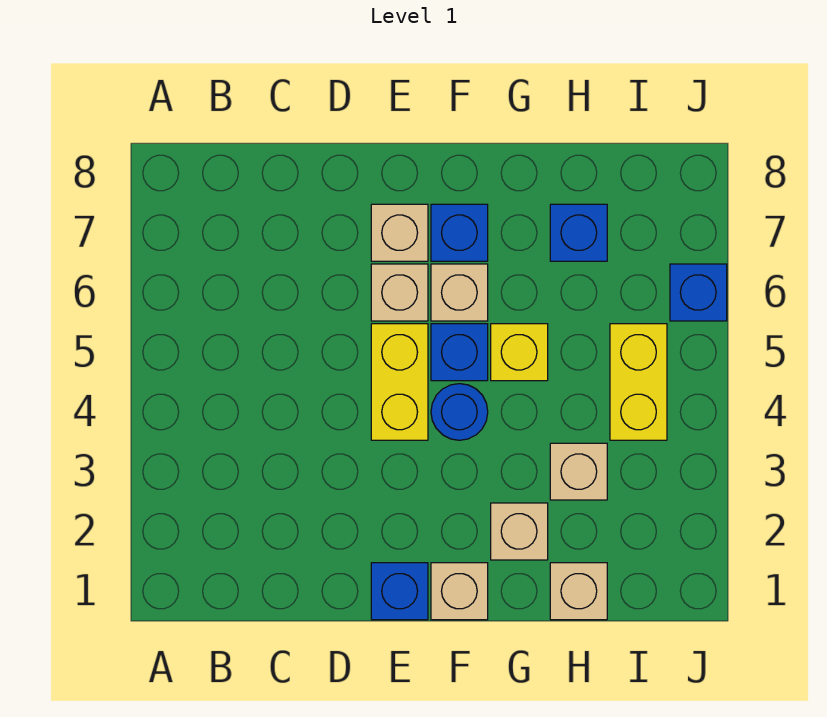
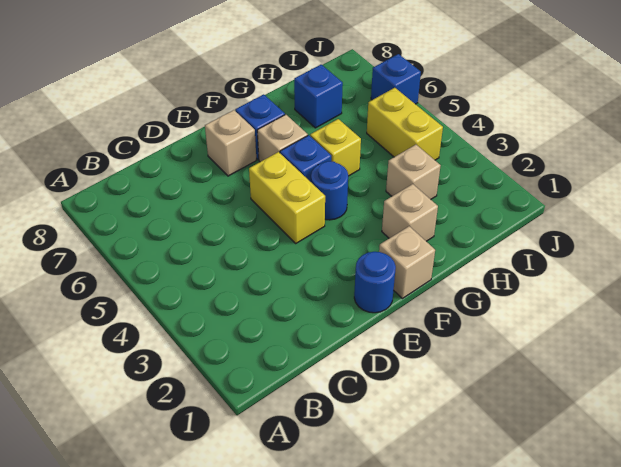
blue brick E1 level 1 -> blue round brick E1 level 1
tan brick E6 level 1 -> none
tan brick H1 level 1 -> none

